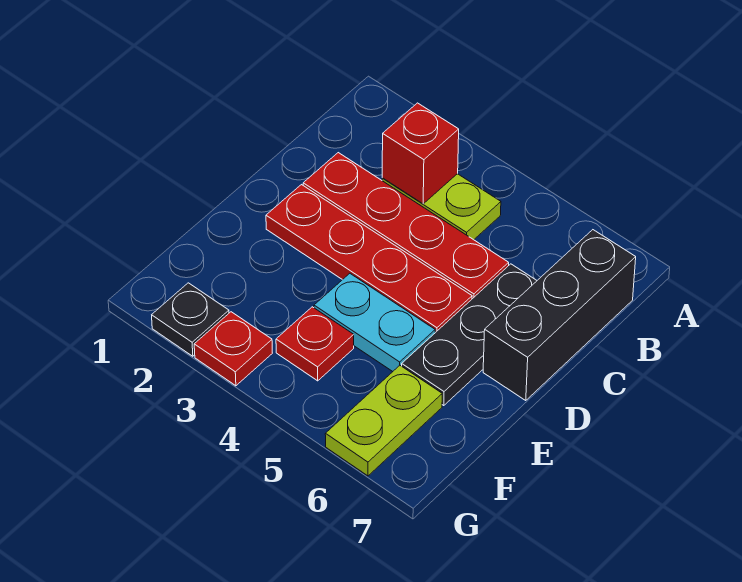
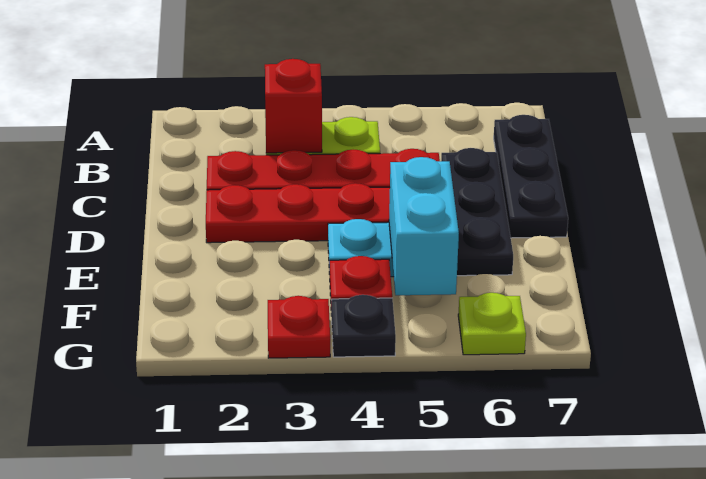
black brick B7:D7 level 1 -> black plate B7:D7 level 1
none -> cyan brick E5:F5 level 2
lime plate F6:G6 level 1 -> lime plate G6 level 1
black plate G2 level 1 -> black plate G4 level 1

